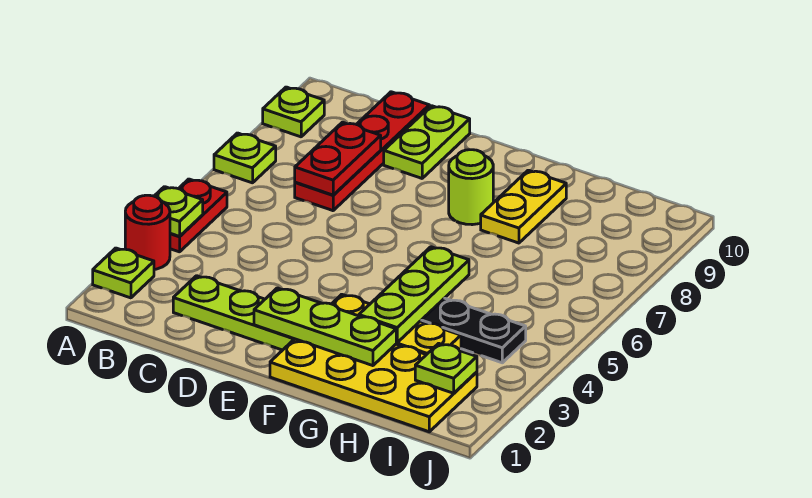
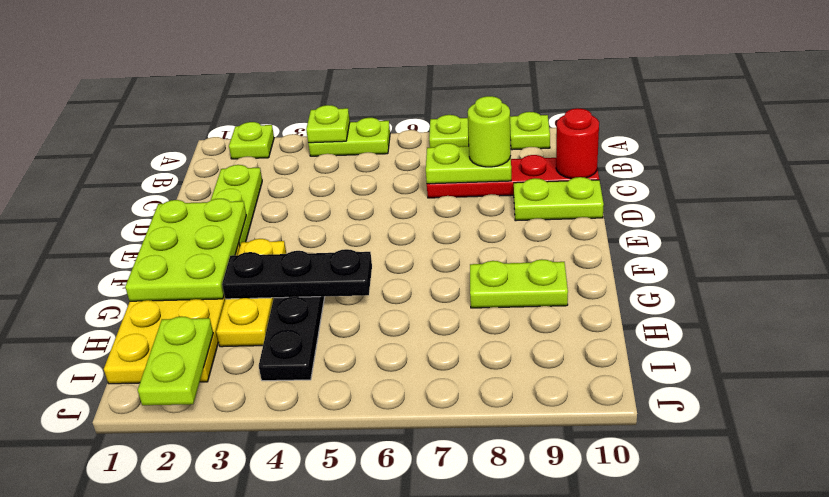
red round brick A3 level 1 -> red round brick C10 level 2
red plate A4:A5 level 1 -> lime plate A4:A5 level 1
red plate C7:C8 level 2 -> lime plate C7:C8 level 2
lime plate E2:G2 level 2 -> lime plate E1:G2 level 2
lime round brick F8 level 1 -> lime round brick C8 level 3
lime plate G3:G5 level 2 -> black plate G3:G5 level 2
yellow plate G8:G9 level 1 -> lime plate G8:G9 level 1
lime plate I2 level 2 -> lime plate I2:J2 level 2

